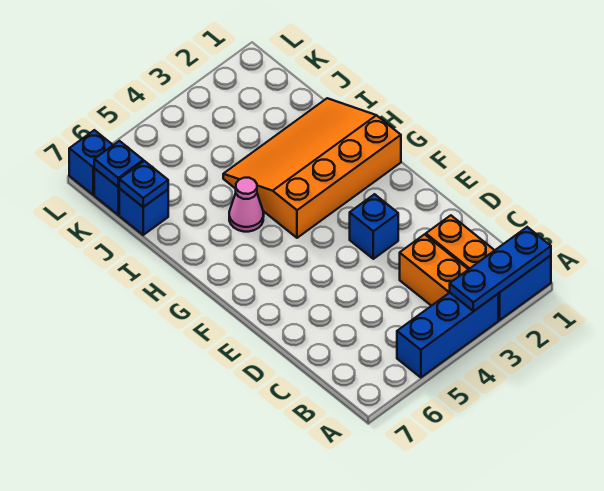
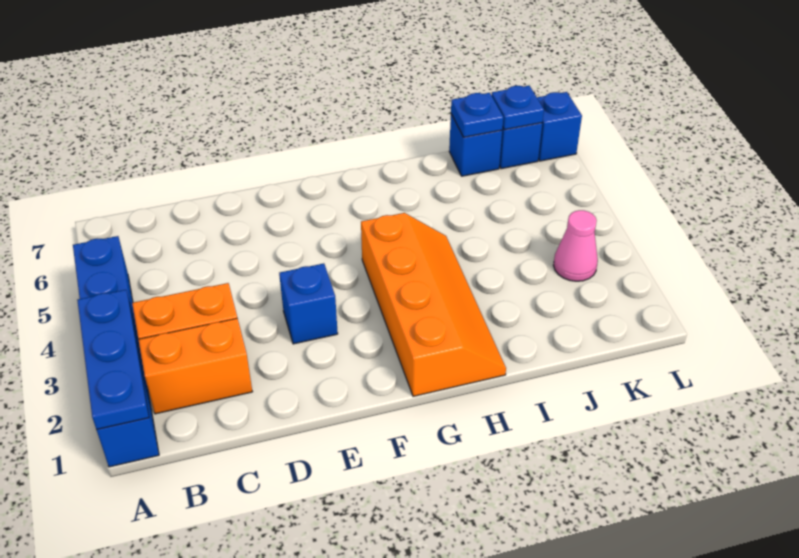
orange slope G1:I4 level 1 top G -> orange slope G1:H4 level 1 top G
pink cone H5 level 1 -> pink cone K3 level 1

